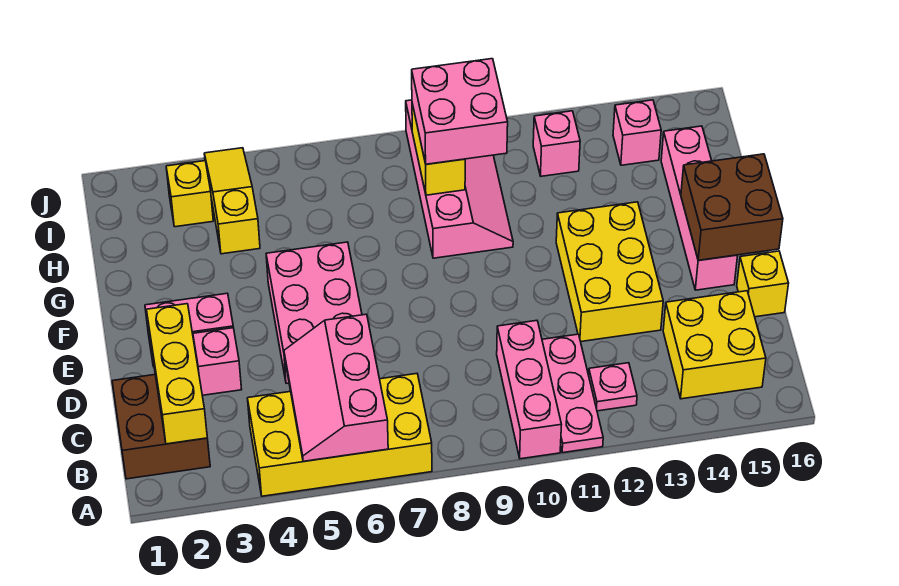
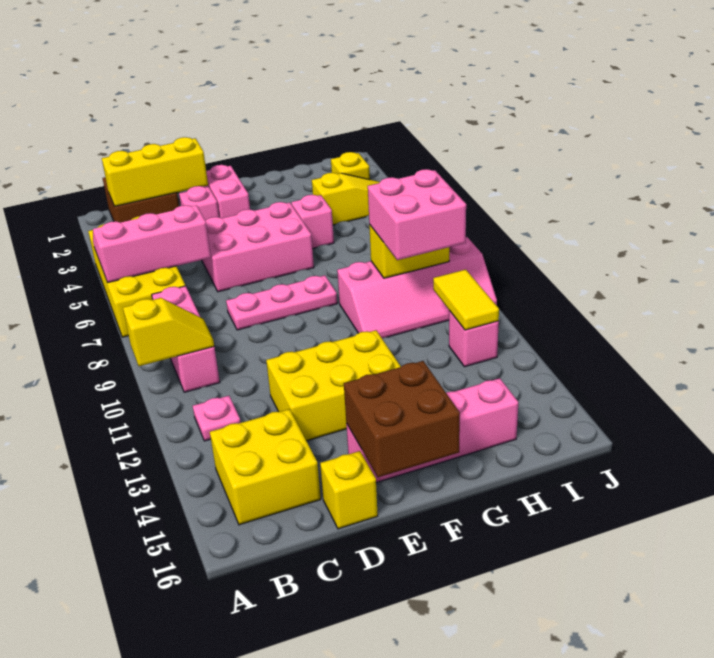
pink brick A10:C10 level 1 -> pink brick B8:B10 level 1
none -> yellow slope A10:B10 level 2 top A
pink plate A11:C11 level 1 -> pink plate D8:F8 level 1
none -> yellow tile I11:I12 level 2
pink brick I14 level 1 -> pink brick G5 level 1

